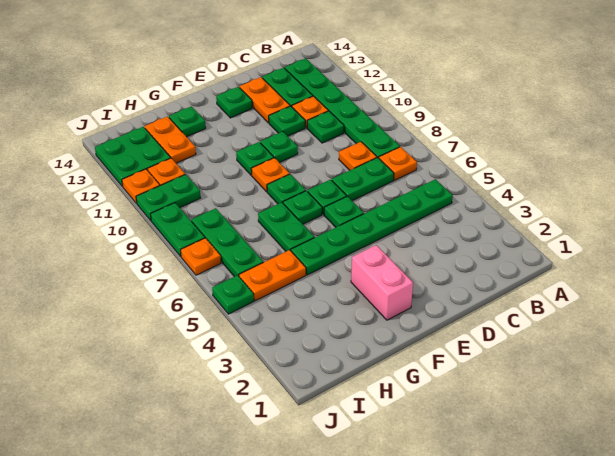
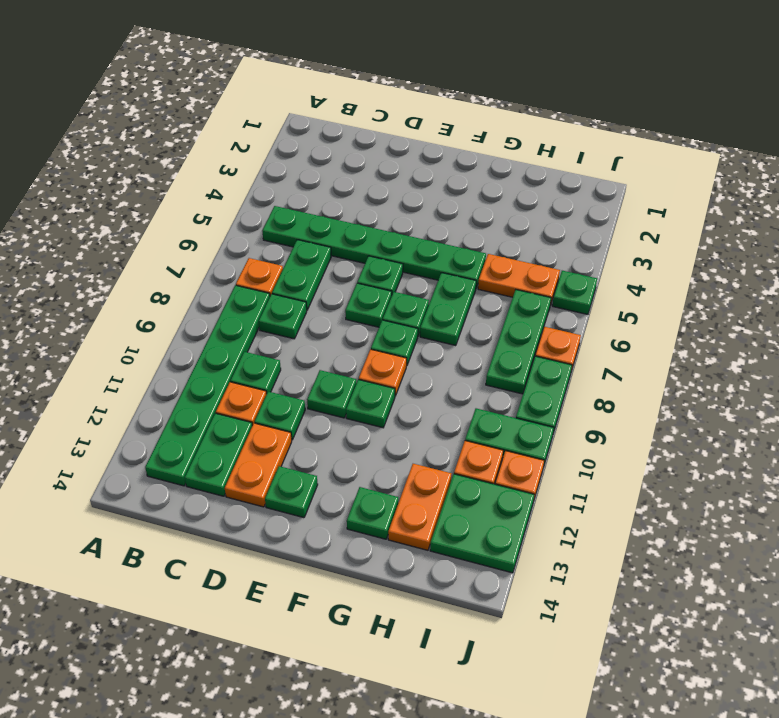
green plate C7:D7 level 1 -> green plate C6:C7 level 1
orange plate C8 level 1 -> green plate C8 level 1
pink brick F2:F3 level 1 -> none

